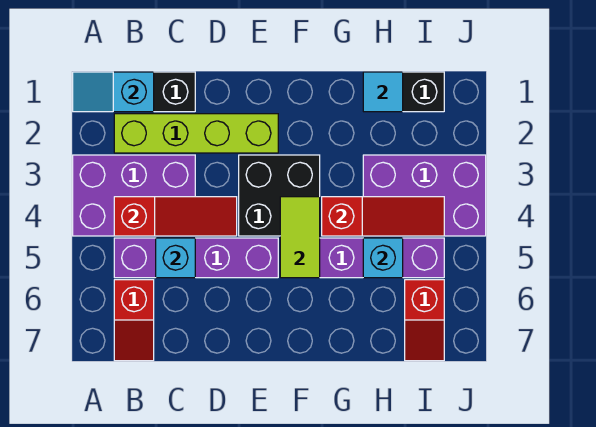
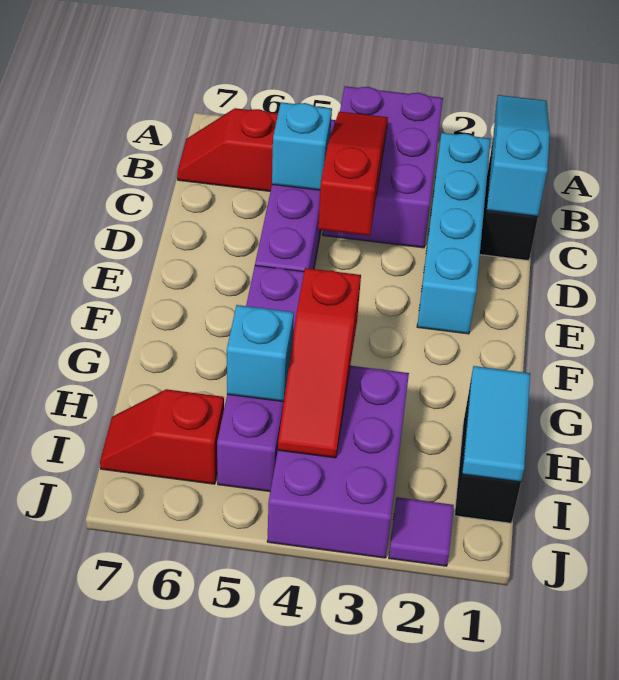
cyan slope A1:B1 level 2 top B -> cyan slope A1:C1 level 2 top C
lime brick B2:E2 level 1 -> cyan brick B2:E2 level 1
red slope B4:D4 level 2 top B -> red slope B4:D4 level 2 top D
black brick E3:F4 level 1 -> none
lime tile F4:F5 level 2 -> none
cyan tile H1 level 2 -> cyan tile H1:I1 level 2
none -> purple tile J2 level 1

